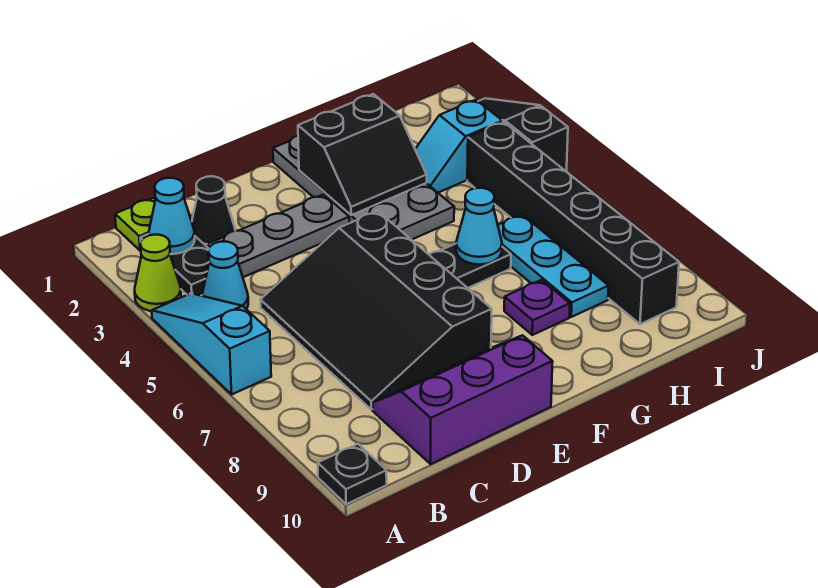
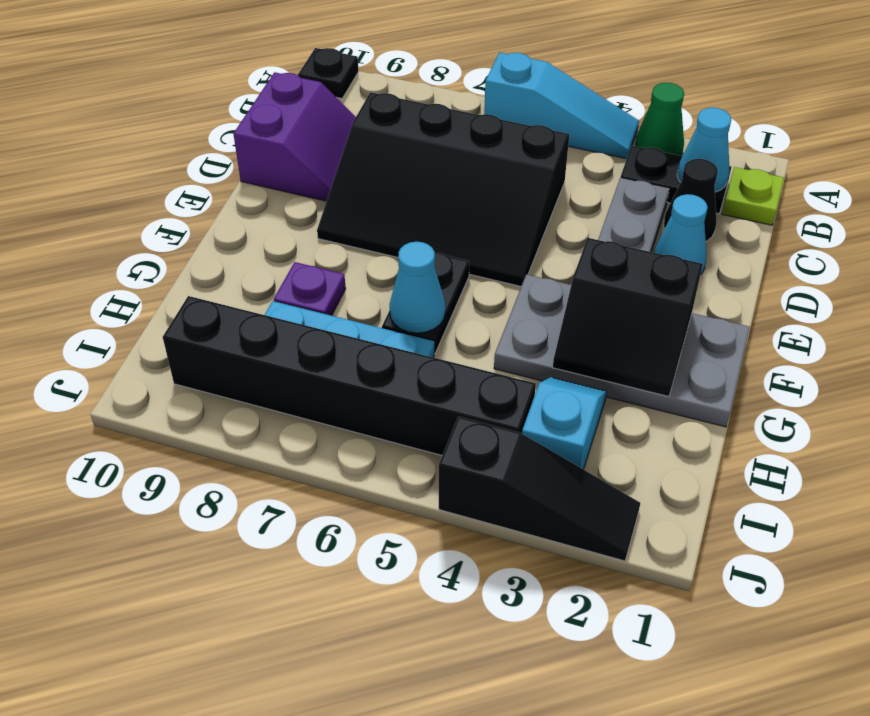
lime cone A3 level 1 -> green cone A3 level 1
cyan cone B4 level 1 -> cyan cone D2 level 1
black slope C5:E8 level 1 top E -> black slope C5:E8 level 1 top C
purple slope C9:E10 level 1 top 10 -> purple slope C9:D10 level 1 top 10
black slope F2:G3 level 2 top 2 -> black slope F2:G3 level 2 top F

